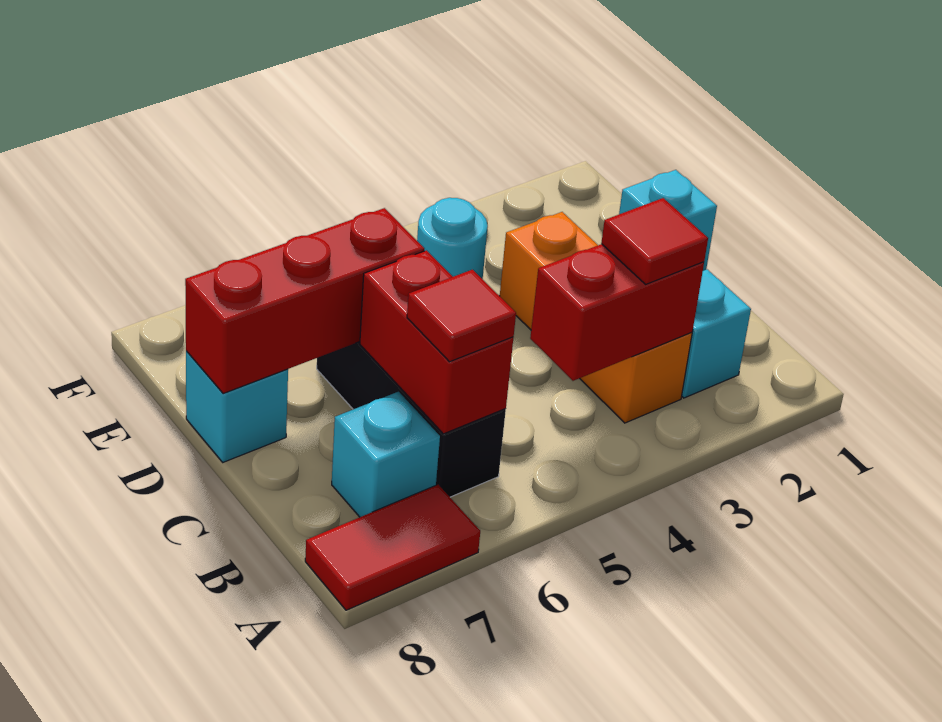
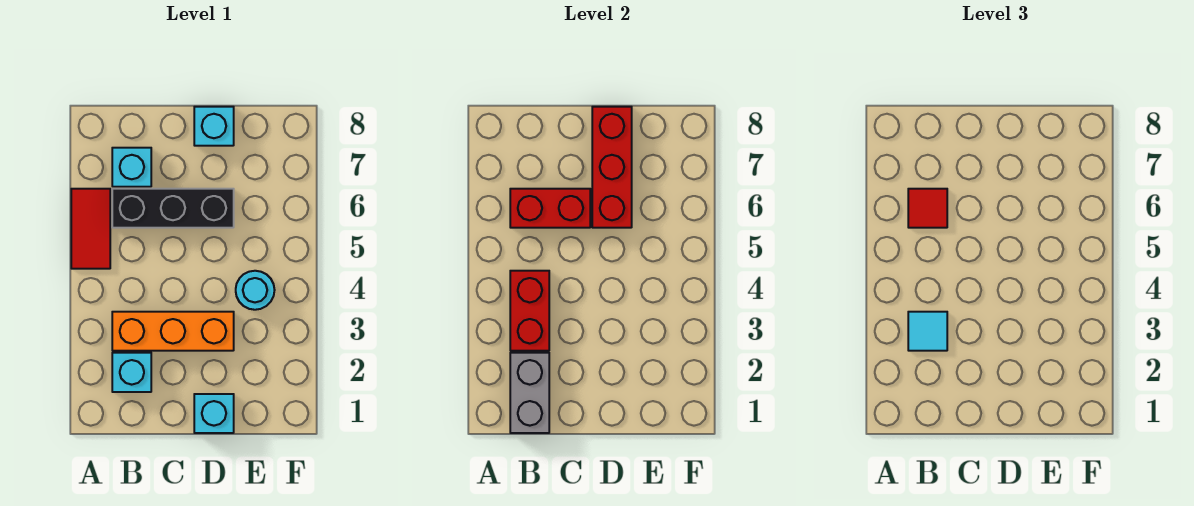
red tile A7:A8 level 1 -> red tile A5:A6 level 1
none -> grey brick B1:B2 level 2
red tile B3 level 3 -> cyan tile B3 level 3

